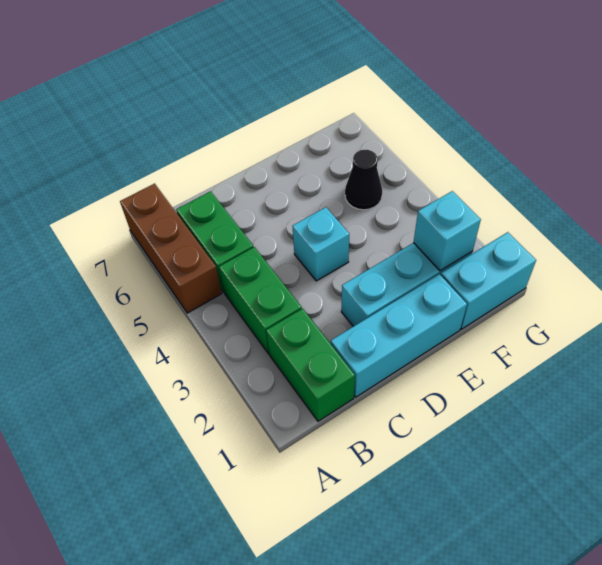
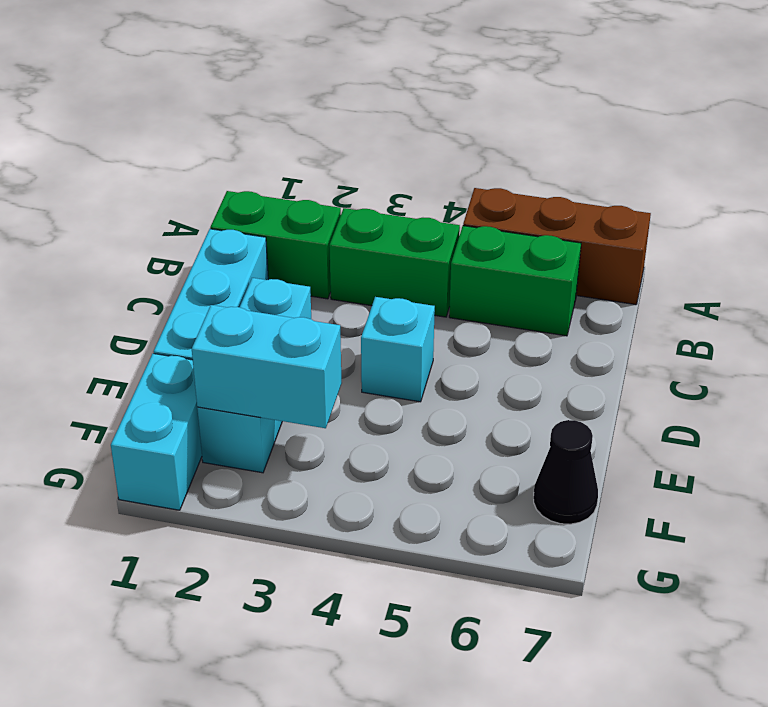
cyan brick F2 level 2 -> cyan brick F2:F3 level 2
black cone F5 level 1 -> black cone F7 level 1

